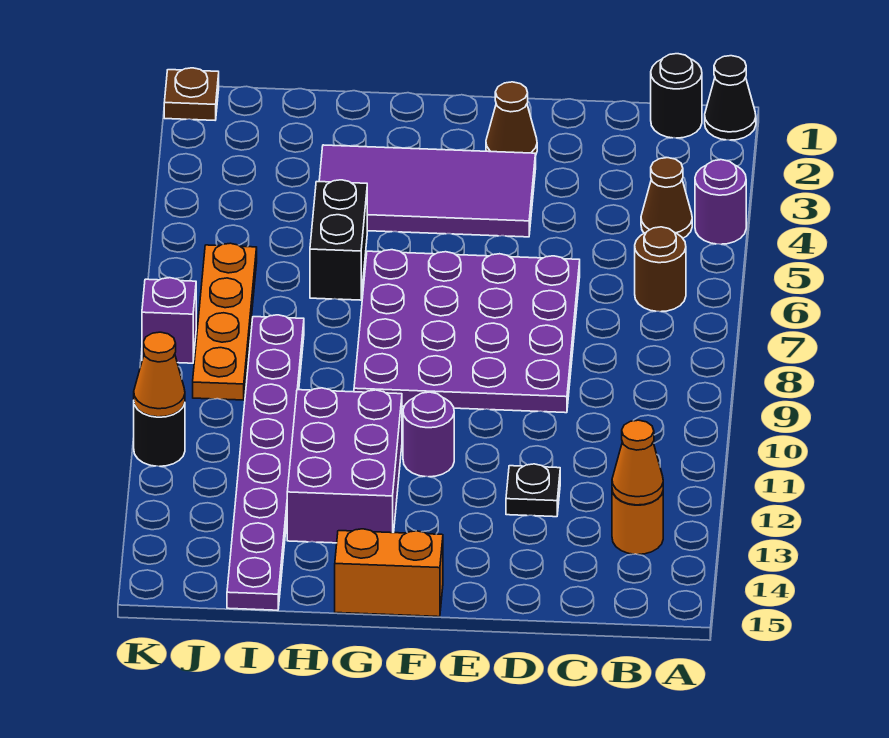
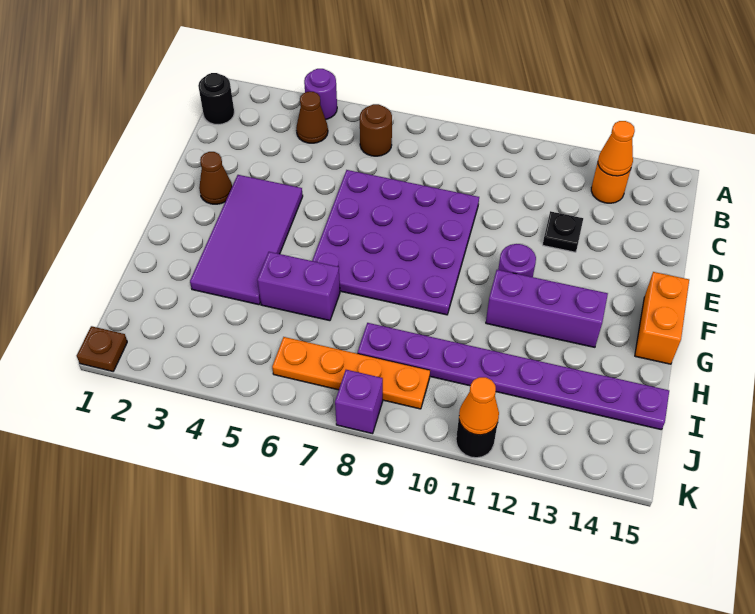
black cone A1 level 1 -> none
purple brick G11:H13 level 1 -> purple brick G11:G13 level 1
black brick H5:H6 level 1 -> purple brick H5:H6 level 1

